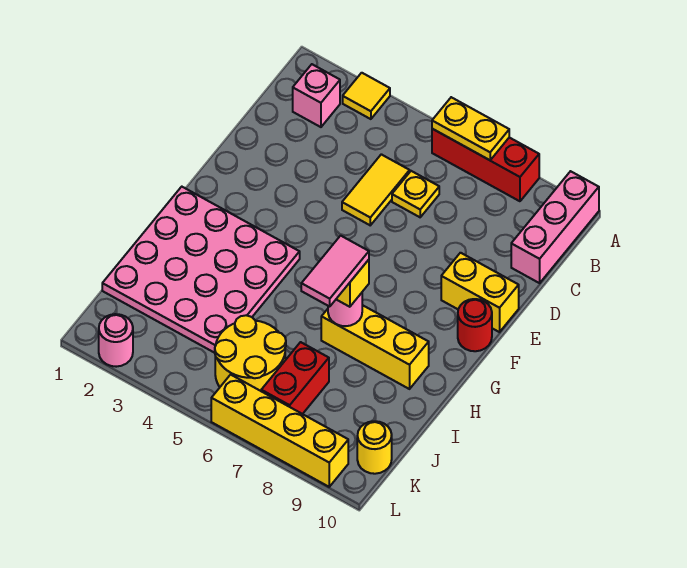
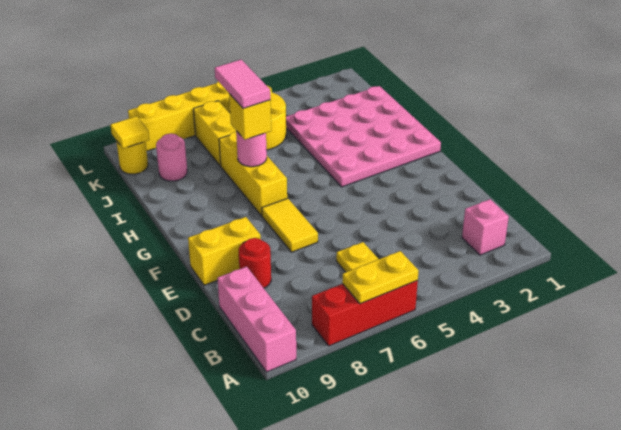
yellow tile A3 level 1 -> yellow tile K10 level 2
yellow tile C5:D5 level 1 -> yellow tile E7:F7 level 1
red round brick F10 level 1 -> red round brick D9 level 1
yellow brick H7:H9 level 1 -> yellow brick G7:I7 level 1
red brick J7:K7 level 1 -> yellow brick J7:K7 level 1
pink round brick L2 level 1 -> pink round brick J9 level 1

